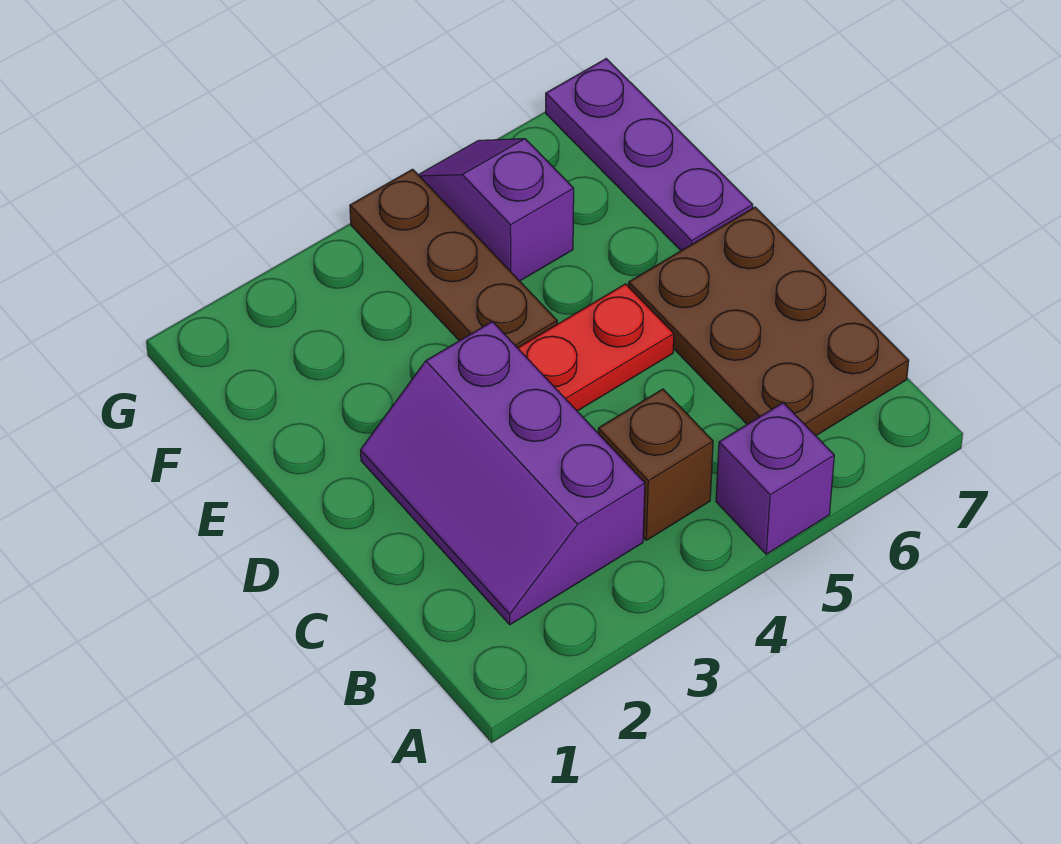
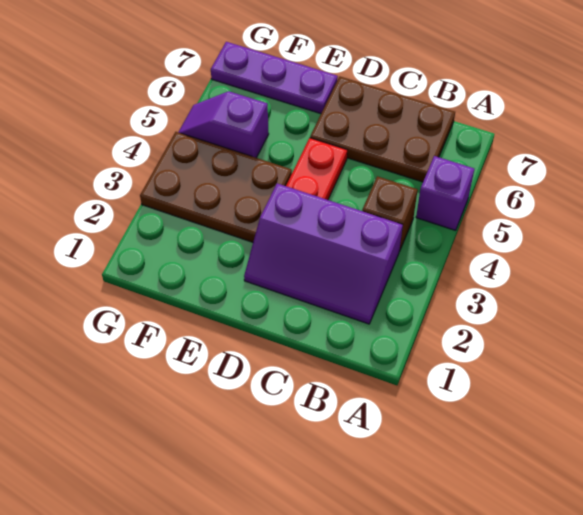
brown plate E4:G4 level 1 -> brown plate E3:G4 level 1

